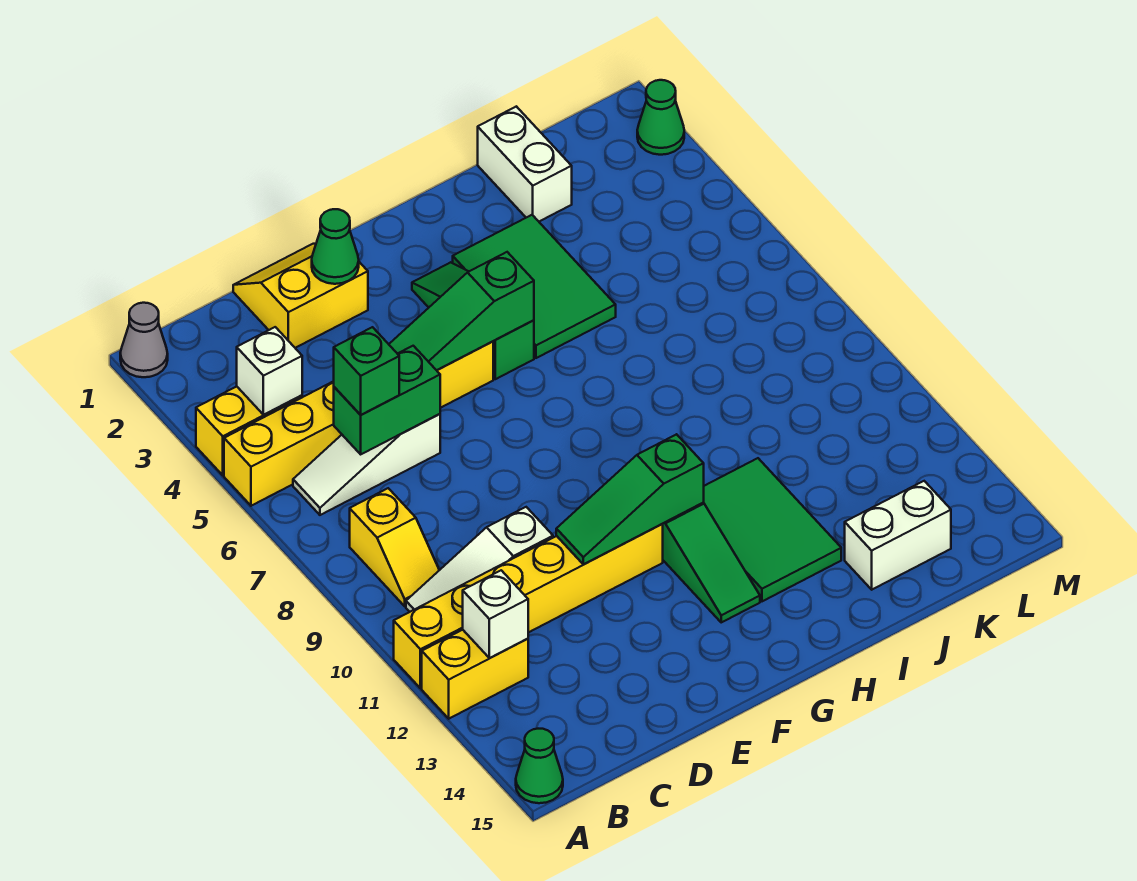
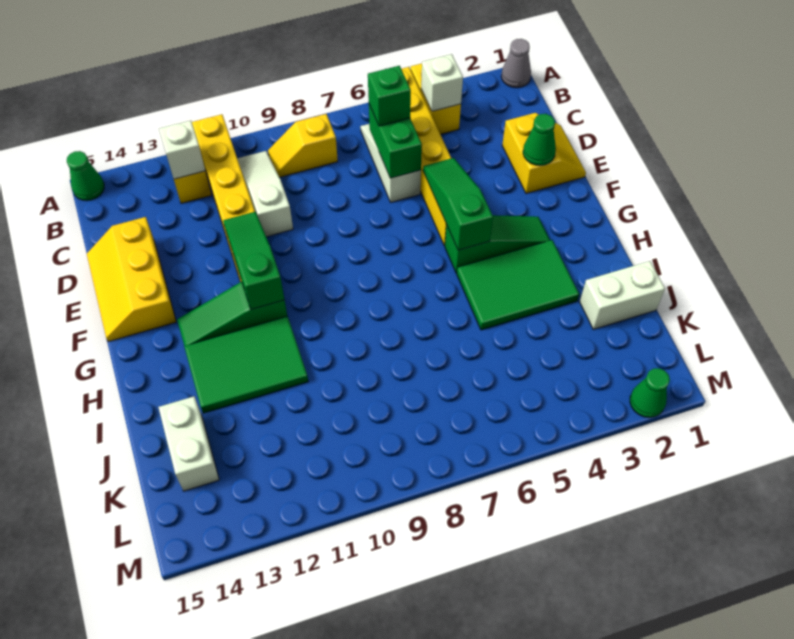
none -> yellow slope D14:F15 level 1 top 14

